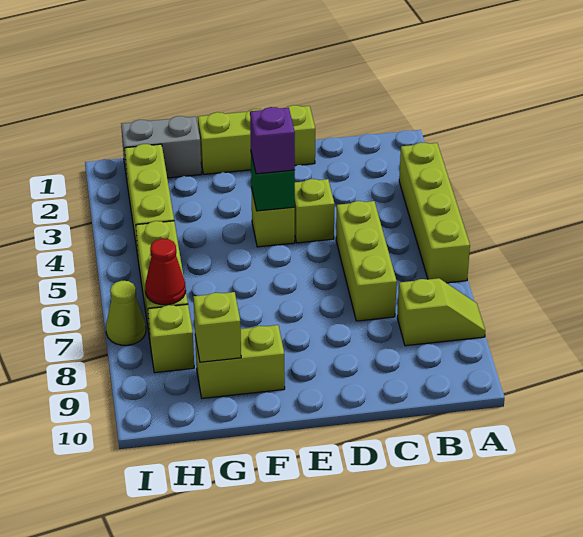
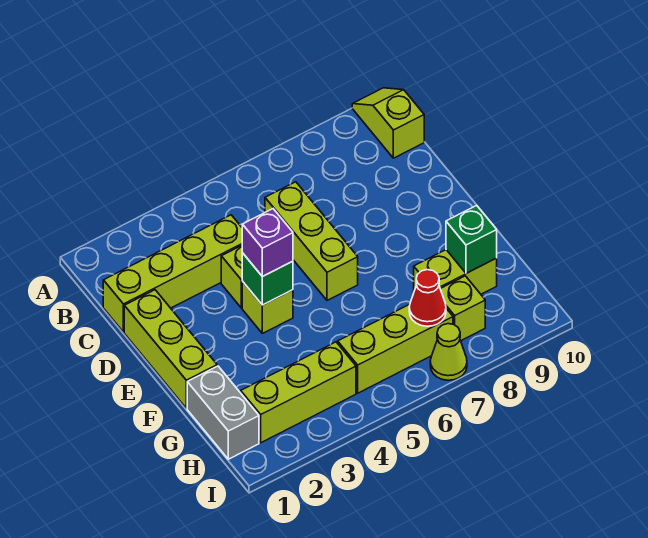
lime brick A3:A6 level 1 -> lime brick C1:C4 level 1
lime slope A8:B8 level 1 top B -> lime slope A10:B10 level 1 top B
lime brick C5:C7 level 1 -> lime brick C6:E6 level 1
lime brick F9:G9 level 1 -> lime brick G8:G9 level 1
lime brick G9 level 2 -> green brick G9 level 2

